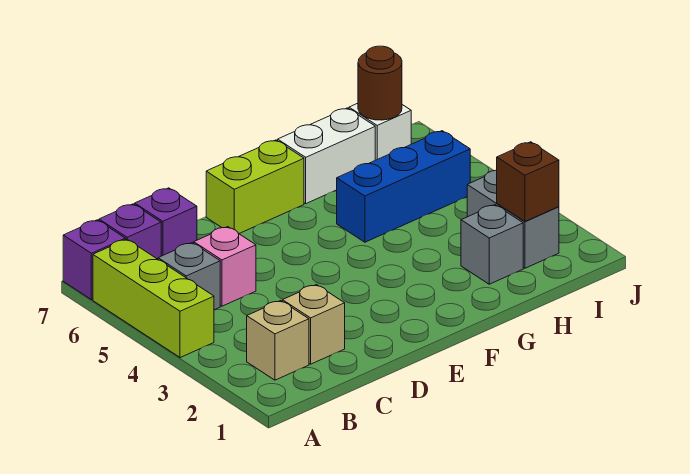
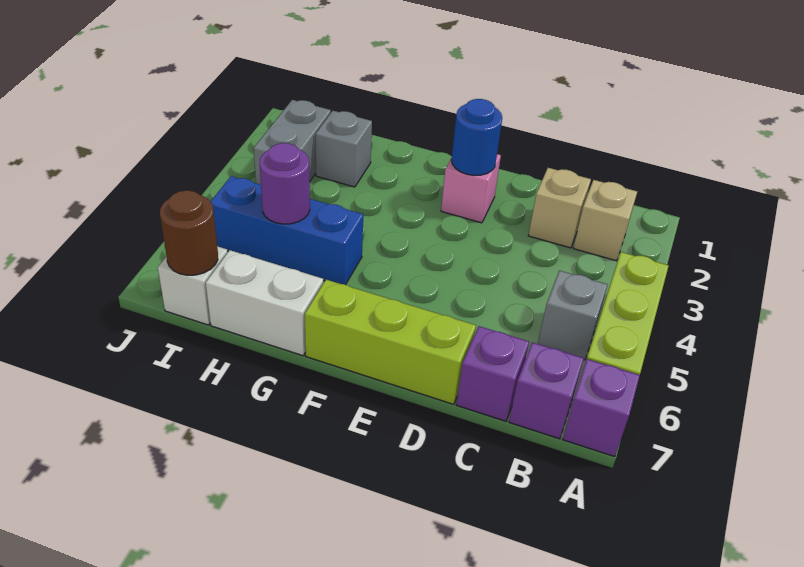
pink brick C5 level 1 -> pink brick E2 level 1
none -> blue round brick E2 level 2
lime brick E7:F7 level 1 -> lime brick D7:F7 level 1
none -> purple round brick H5 level 2
brown brick I2 level 2 -> none

